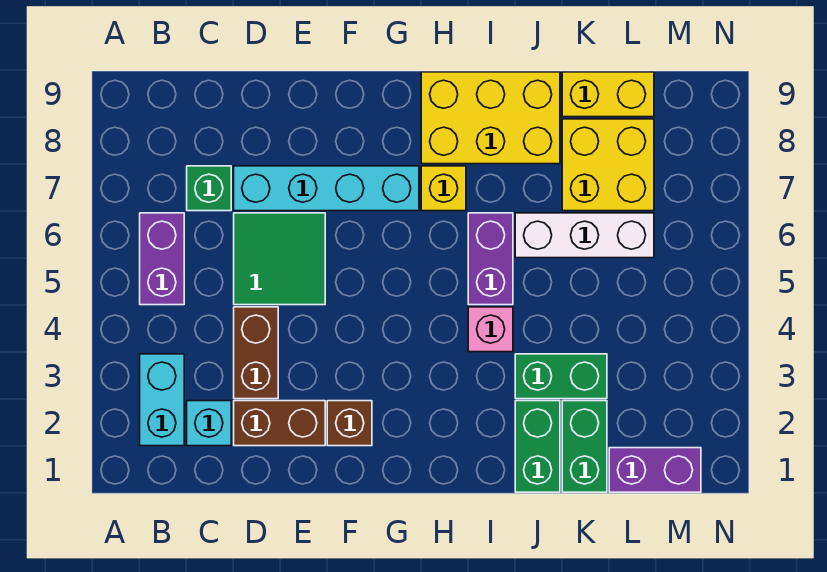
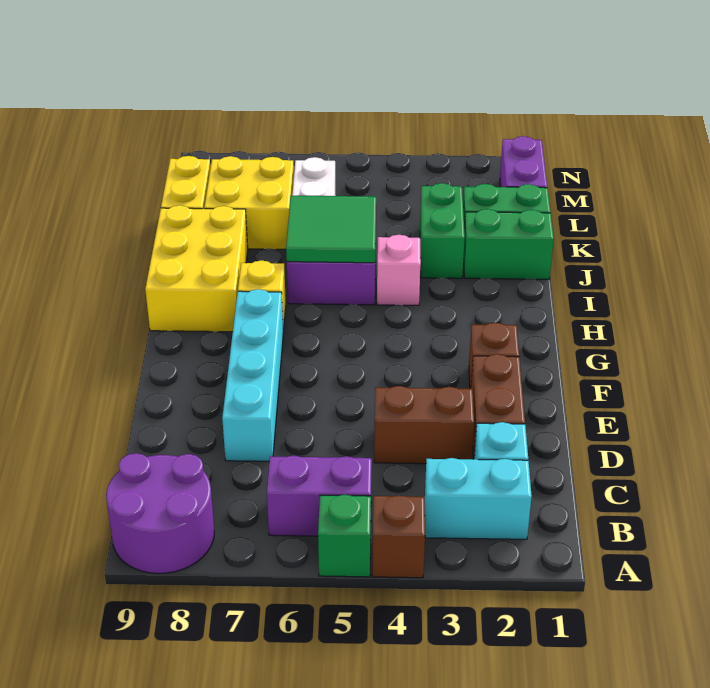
none -> brown brick A4 level 1
none -> purple round brick A8:B9 level 1
green brick C7 level 1 -> green brick A5 level 1
green tile D5:E6 level 1 -> green tile I5:J6 level 2

